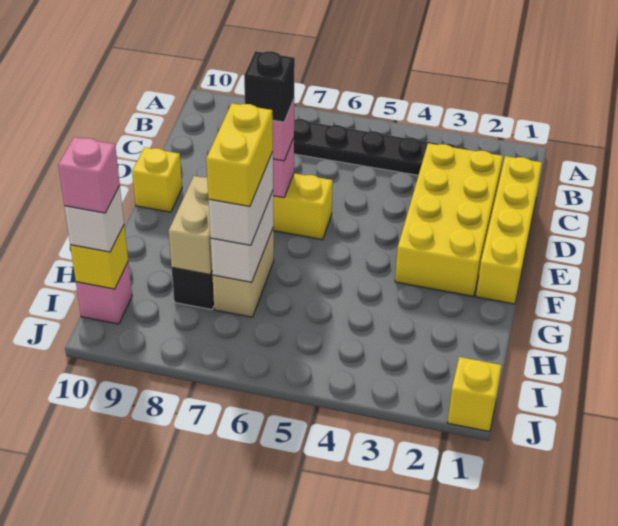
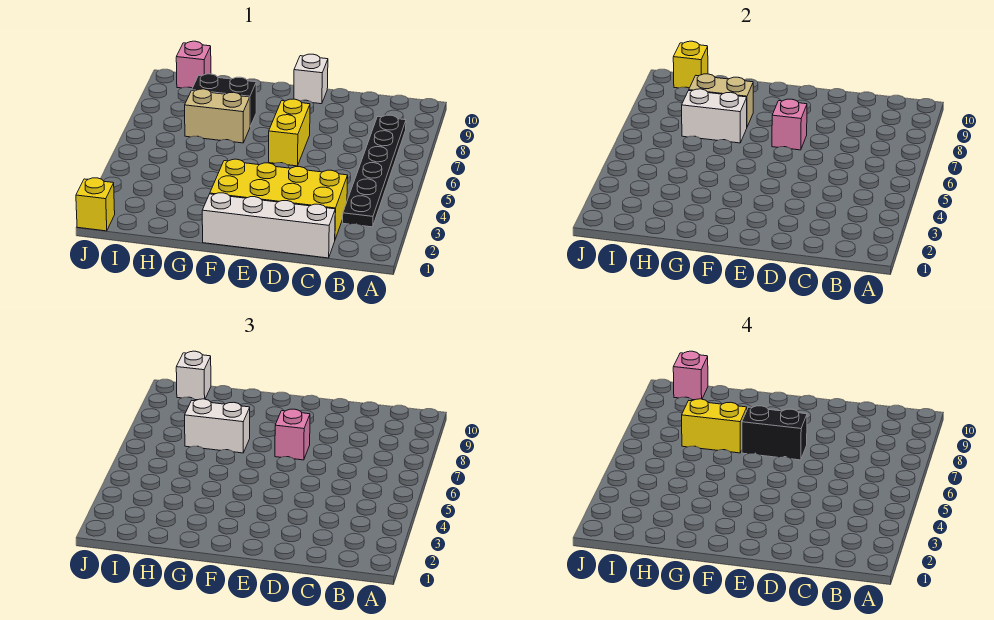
yellow brick C1:F1 level 1 -> white brick C1:F1 level 1
black brick E7 level 4 -> black brick E7:F7 level 4
yellow brick E10 level 1 -> white brick E10 level 1

